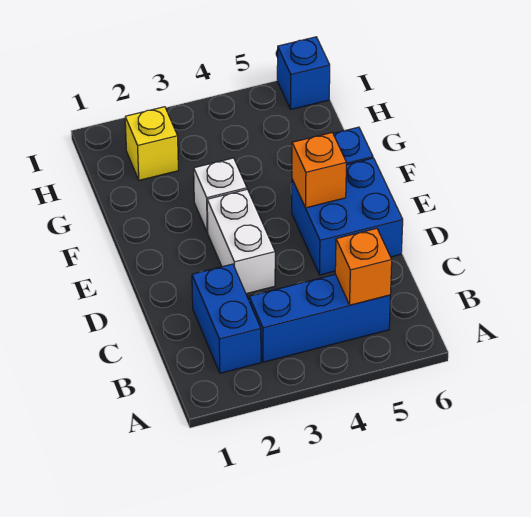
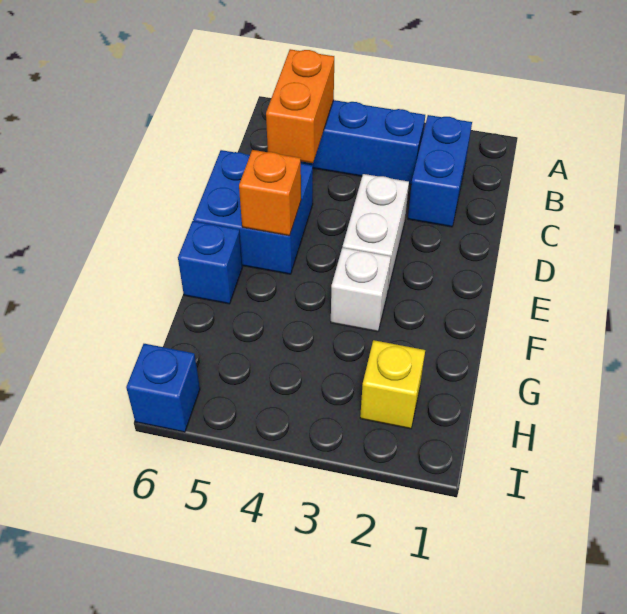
orange brick B5 level 2 -> orange brick B5:C5 level 2

